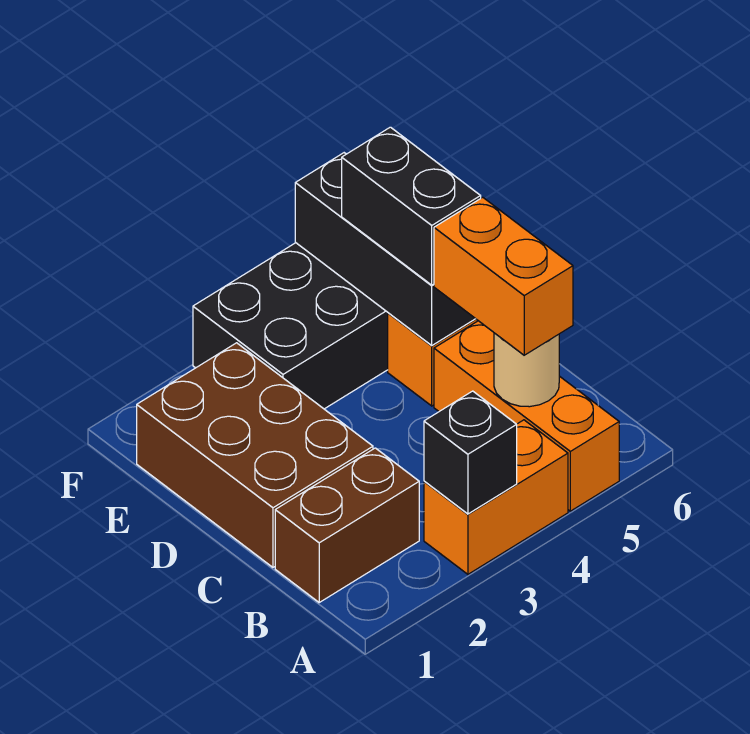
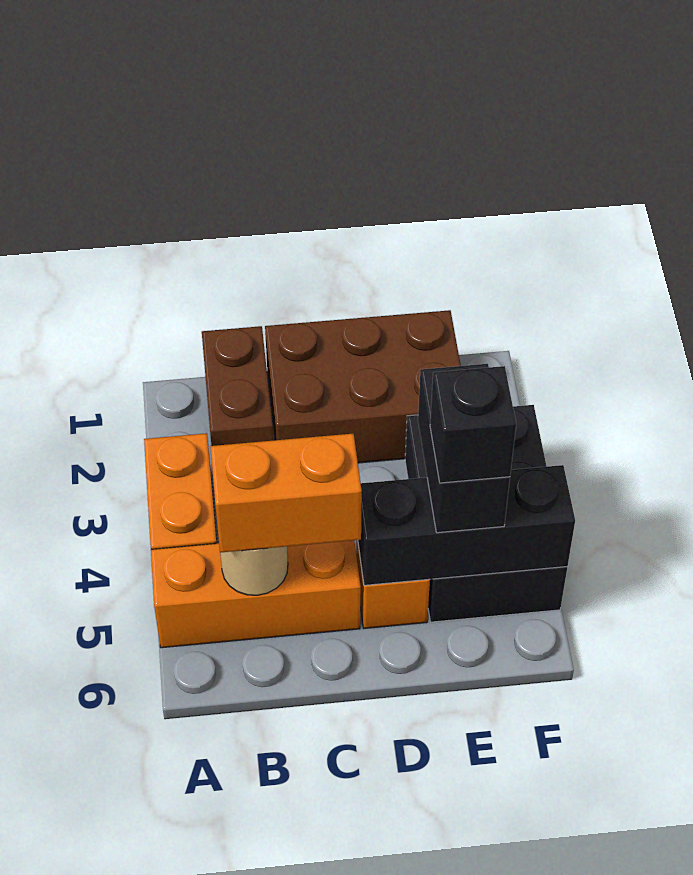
black brick A3 level 2 -> black brick E5 level 4
black brick D5:E5 level 3 -> black brick E4:E5 level 3

